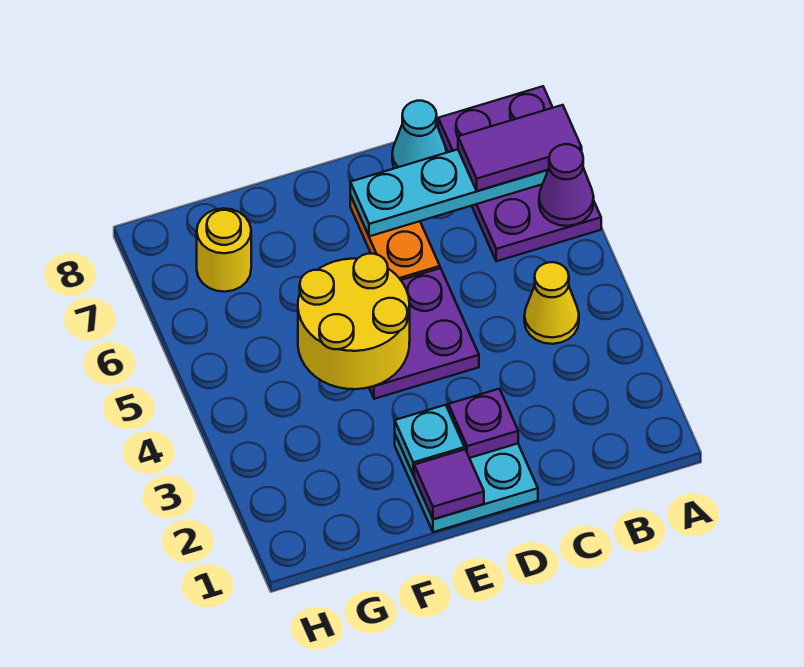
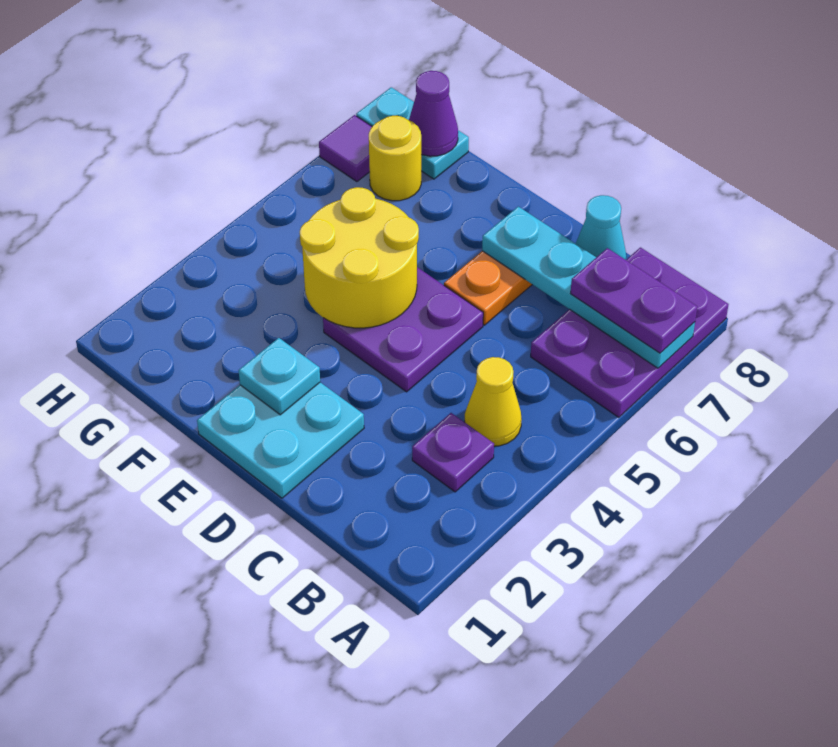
purple cone A6 level 2 -> purple cone G8 level 2
purple tile A7:B7 level 3 -> purple plate A7:B7 level 3
purple plate D2 level 2 -> purple plate B3 level 1
purple tile E1 level 2 -> purple tile H7 level 1
none -> cyan plate G8:H8 level 1

